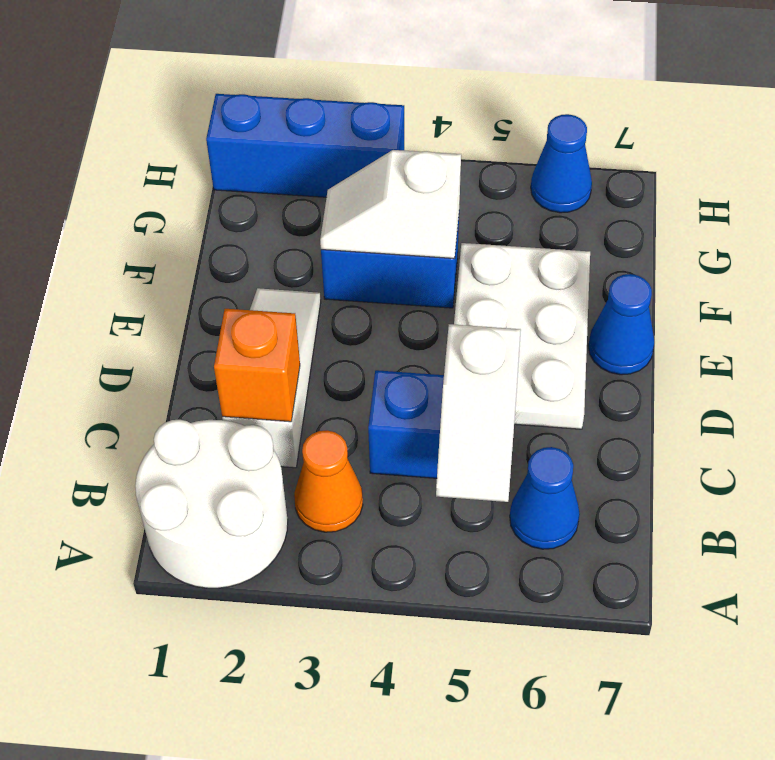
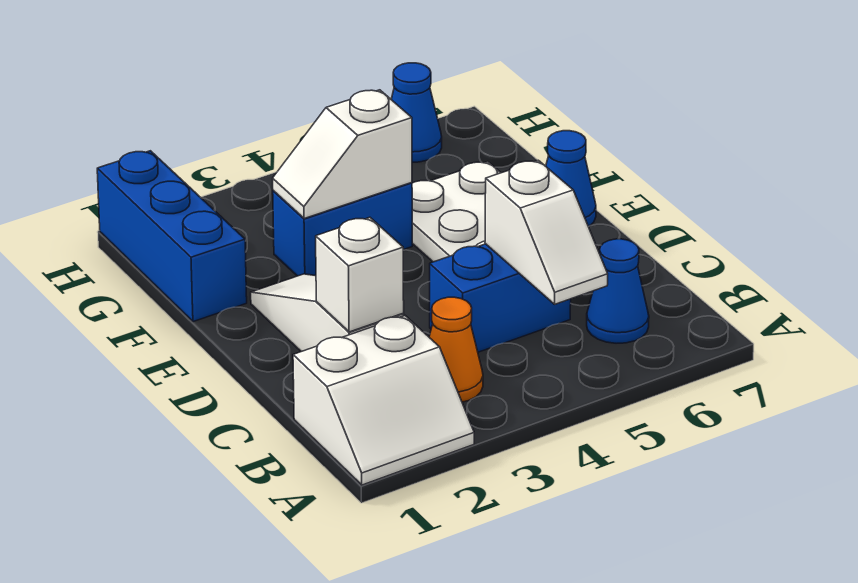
white round brick A1:B2 level 1 -> white slope A1:B2 level 1 top B
orange brick C2 level 2 -> white brick C2 level 2
blue brick H1:H3 level 1 -> blue brick F1:H1 level 1

